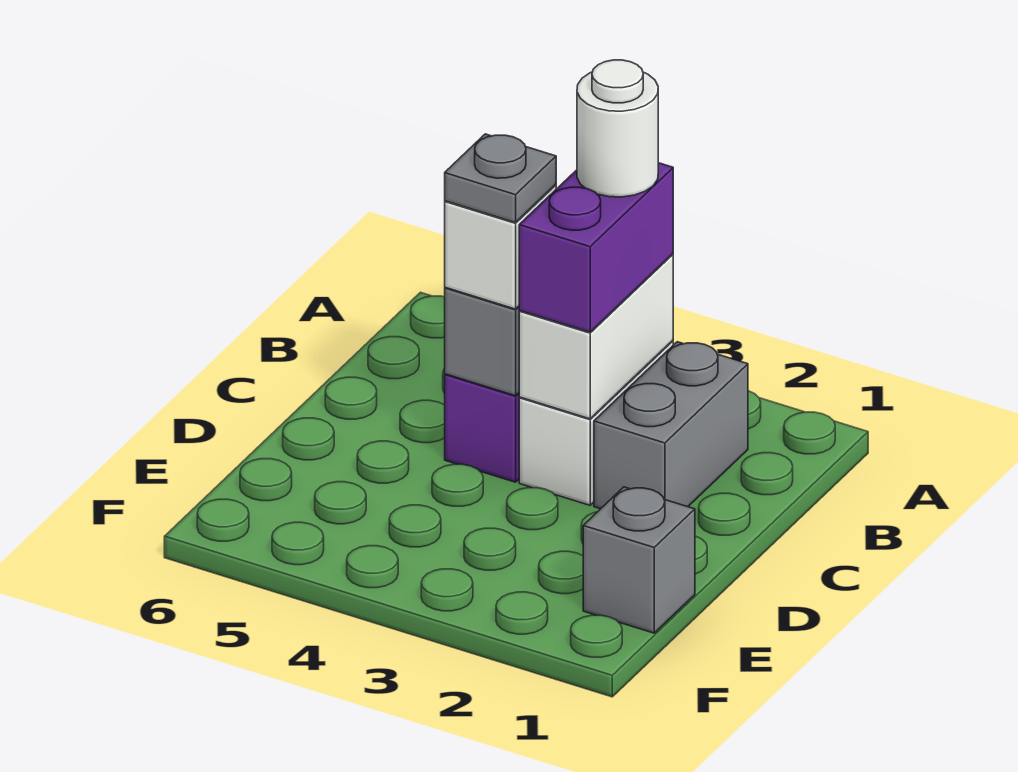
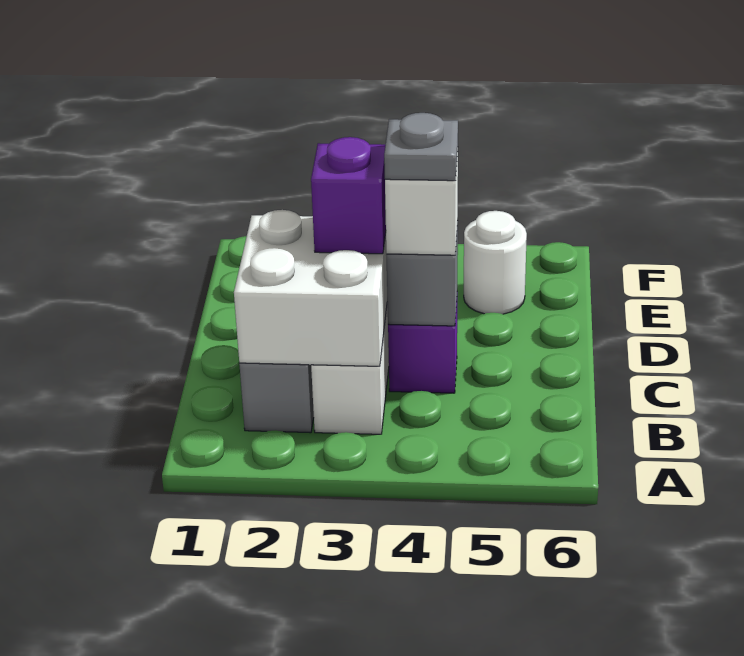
white brick B3:C3 level 2 -> white brick B2:C3 level 2
purple brick B3:C3 level 3 -> purple brick C3 level 3
white round brick B3 level 4 -> white round brick E5 level 1
grey brick E1 level 1 -> none

